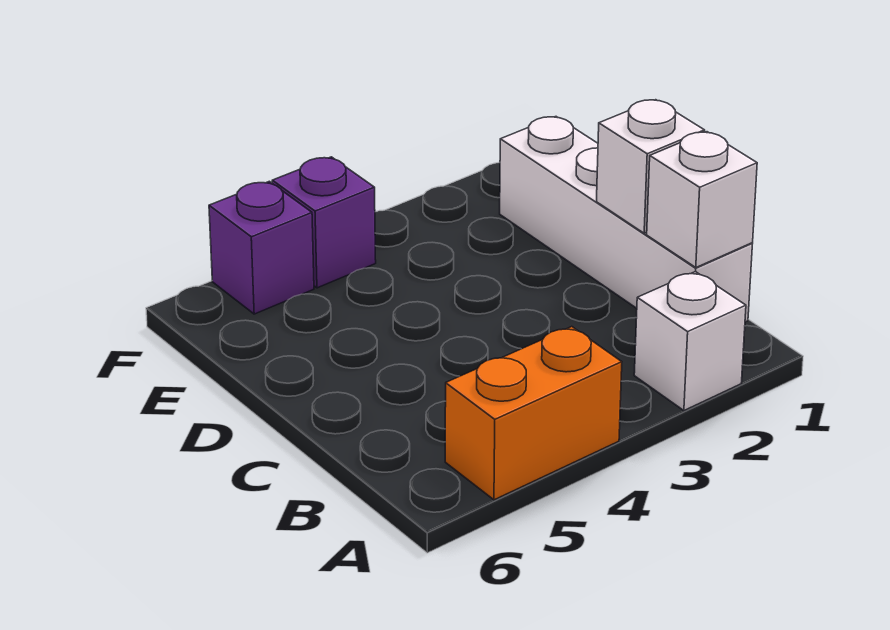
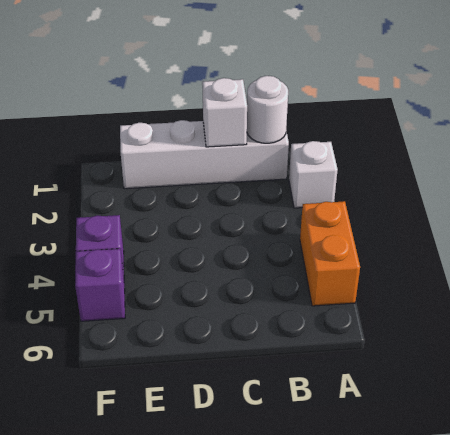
white brick B1 level 2 -> white round brick B1 level 2

